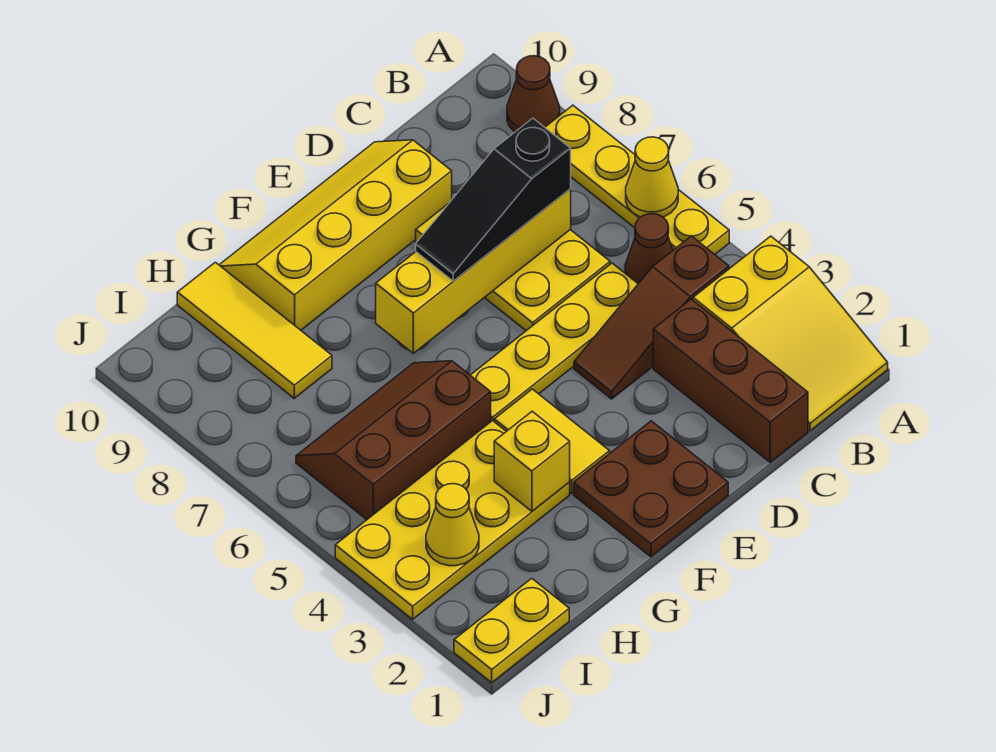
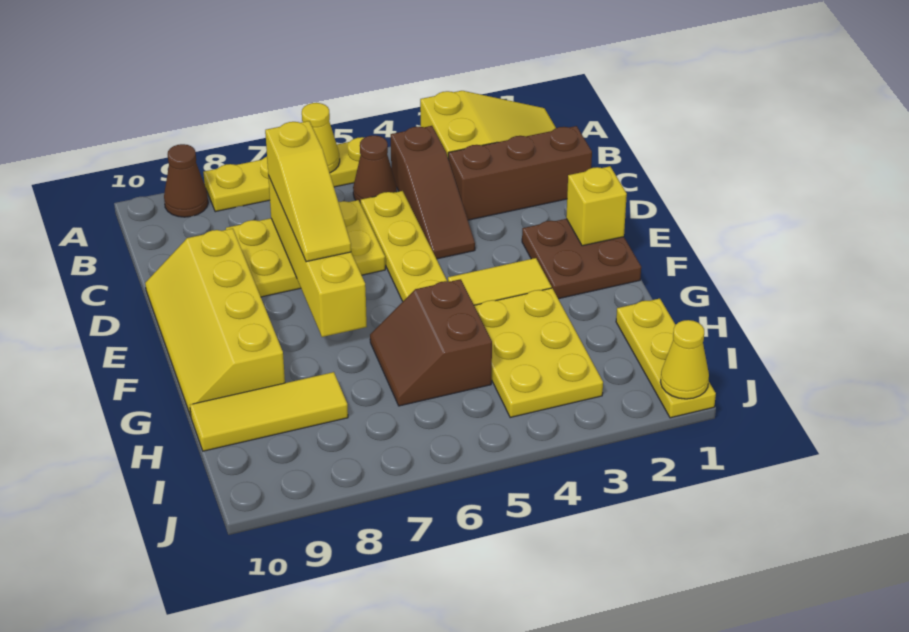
black slope C7:E7 level 3 top C -> yellow slope C7:E7 level 3 top C
yellow plate G3:J4 level 1 -> yellow plate G3:I4 level 1
yellow brick G3 level 2 -> yellow brick E1 level 2
brown slope G5:I6 level 1 top 5 -> brown slope G5:H6 level 1 top 5
yellow plate I1:J1 level 1 -> yellow plate H1:J1 level 1
yellow cone I3 level 2 -> yellow cone J1 level 2

